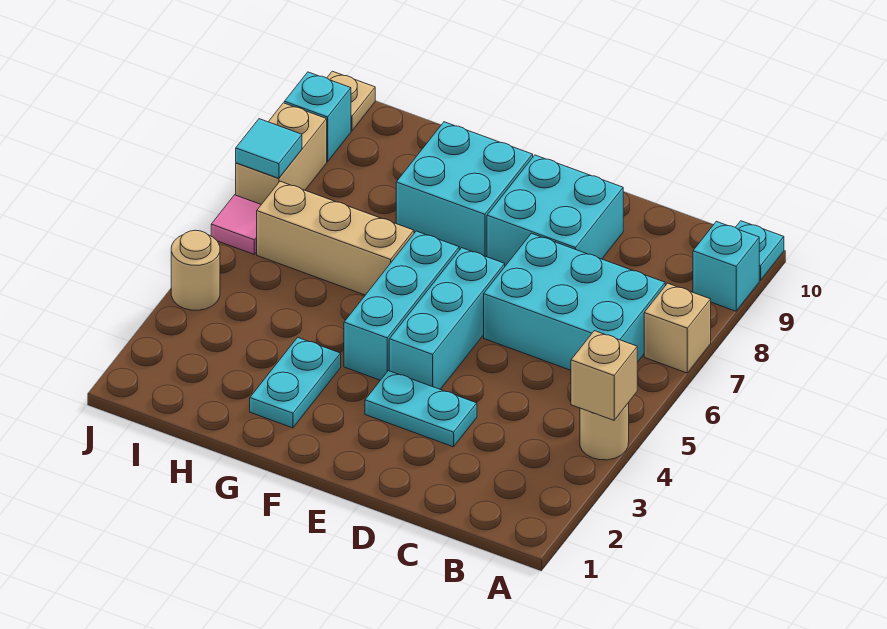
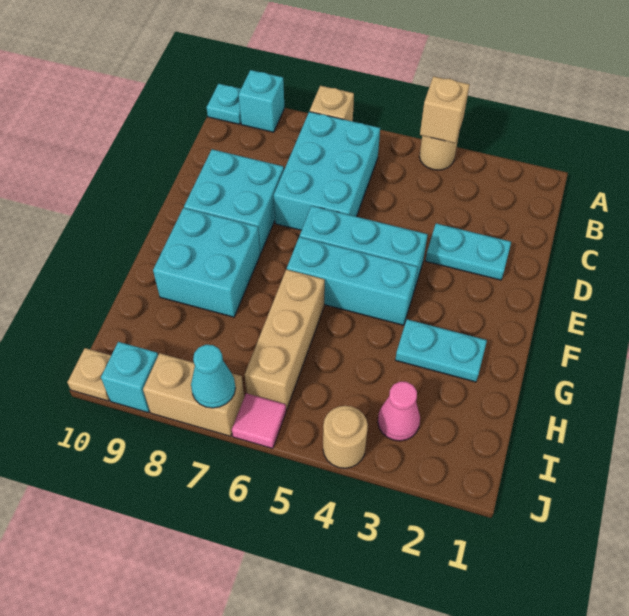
cyan plate D3:E3 level 1 -> cyan plate D2:D3 level 1
none -> pink cone I3 level 1
cyan tile J7 level 2 -> cyan cone J7 level 2

